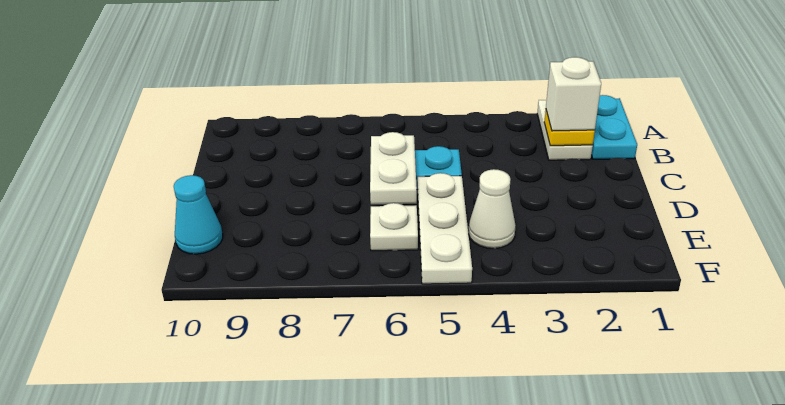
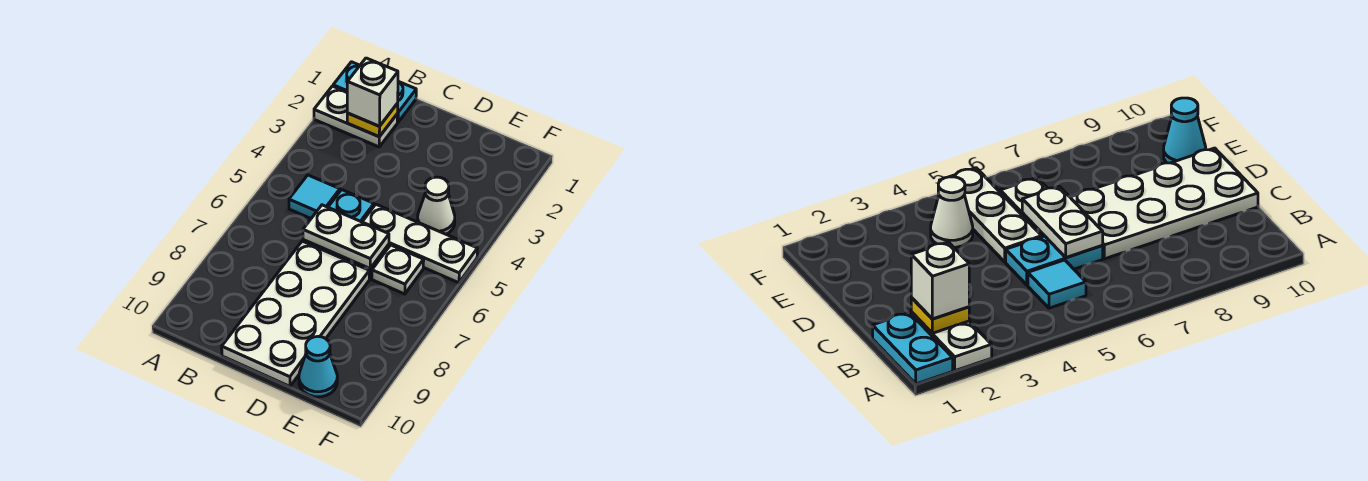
none -> cyan tile B5 level 1
none -> white plate C7:D10 level 1

